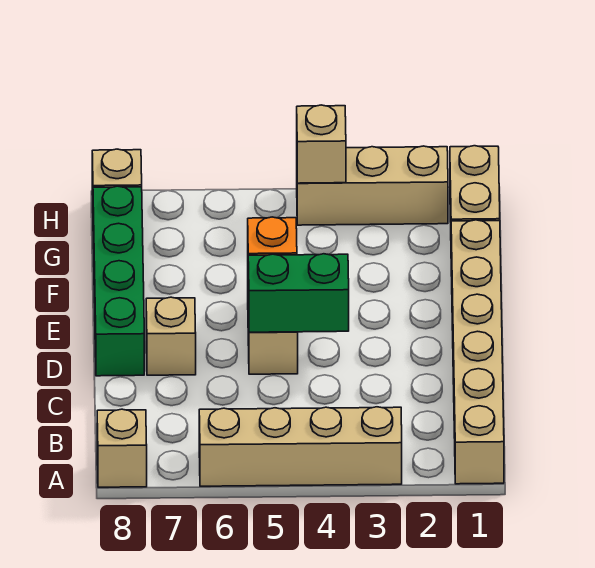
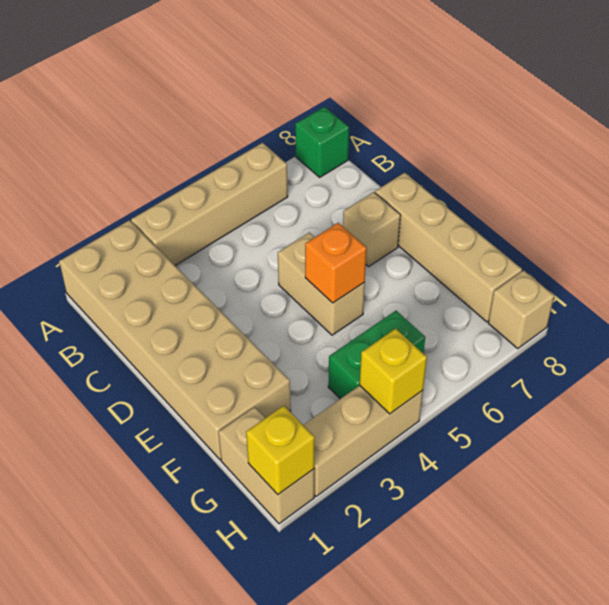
tan brick A1:F1 level 1 -> tan brick A1:F2 level 1
tan brick A8 level 1 -> green brick A8 level 1
green brick D4:D5 level 2 -> green brick G4:G5 level 1
green brick D8:G8 level 1 -> tan brick D8:G8 level 1
none -> yellow brick H1 level 2
tan brick H4 level 2 -> yellow brick H4 level 2

